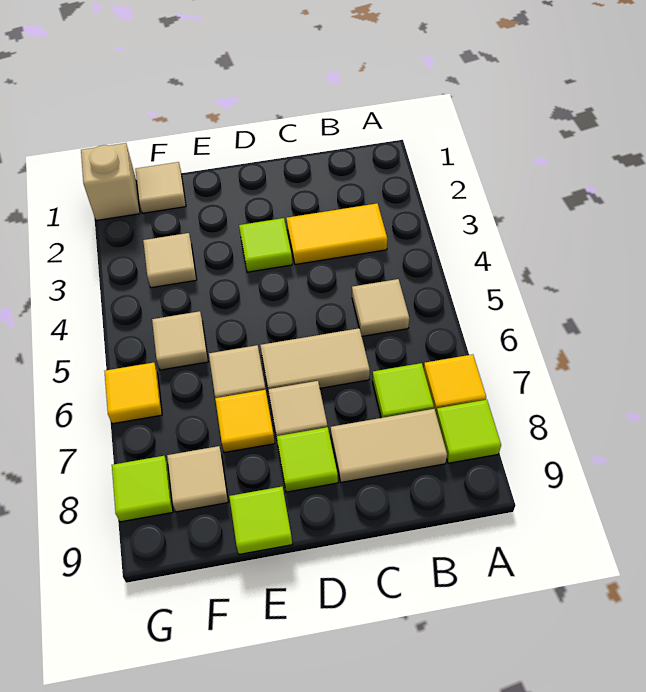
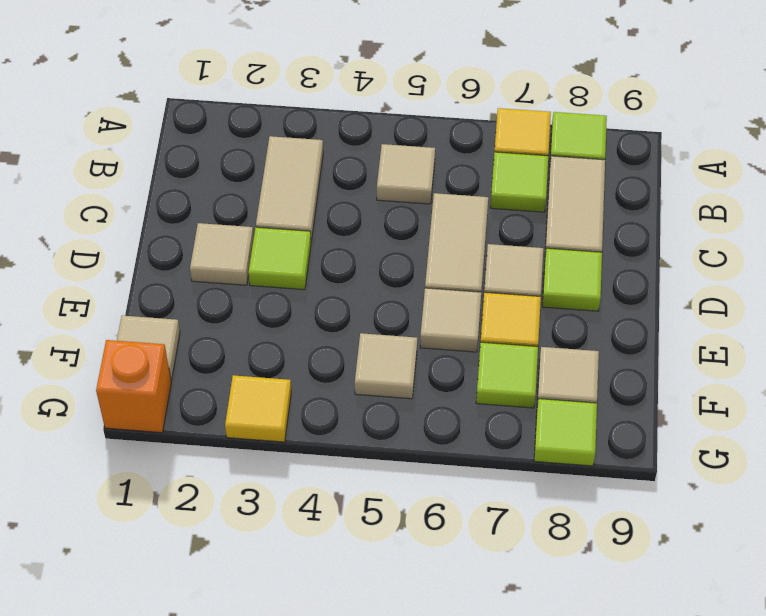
yellow tile B3:C3 level 1 -> tan tile B3:C3 level 1
lime tile E9 level 1 -> lime tile F7 level 1
tan tile F3 level 1 -> tan tile D2 level 1
tan brick G1 level 1 -> orange brick G1 level 1
yellow tile G6 level 1 -> yellow tile G3 level 1

